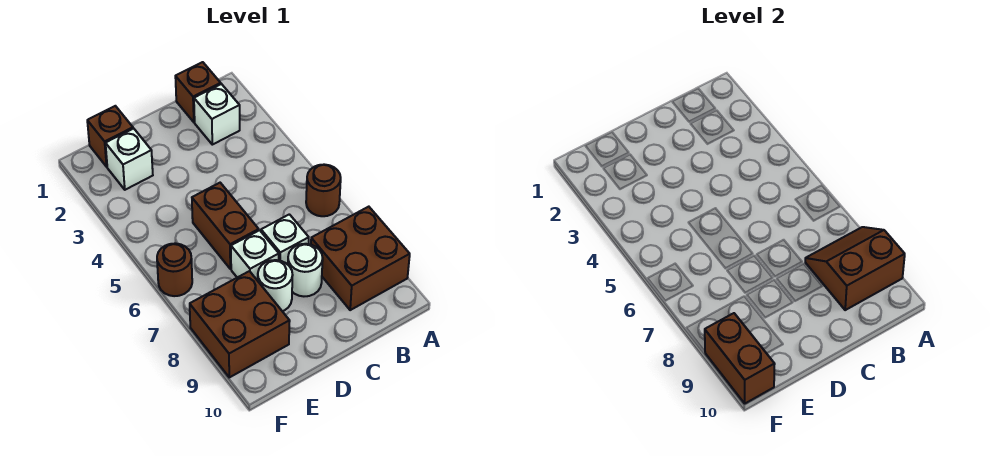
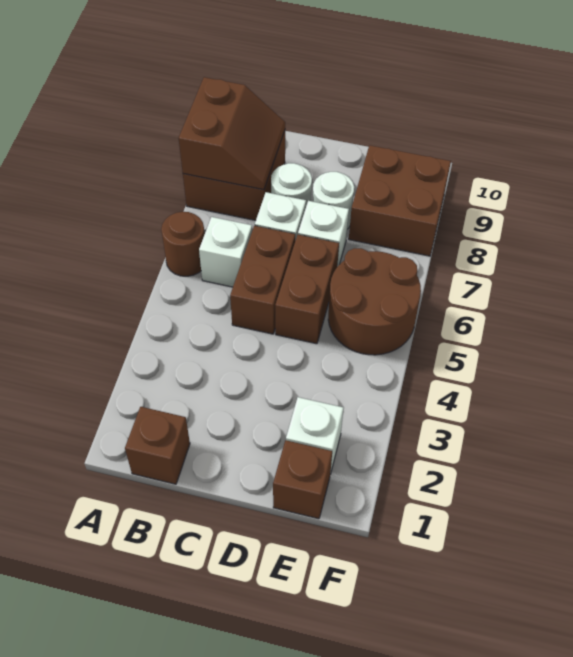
brown slope A8:B9 level 2 top 9 -> brown slope A8:B9 level 2 top A
white brick B2 level 1 -> white brick B6 level 1
brown round brick F6 level 1 -> brown round brick E5:F6 level 1
brown brick F9:F10 level 2 -> brown brick C5:C6 level 1

